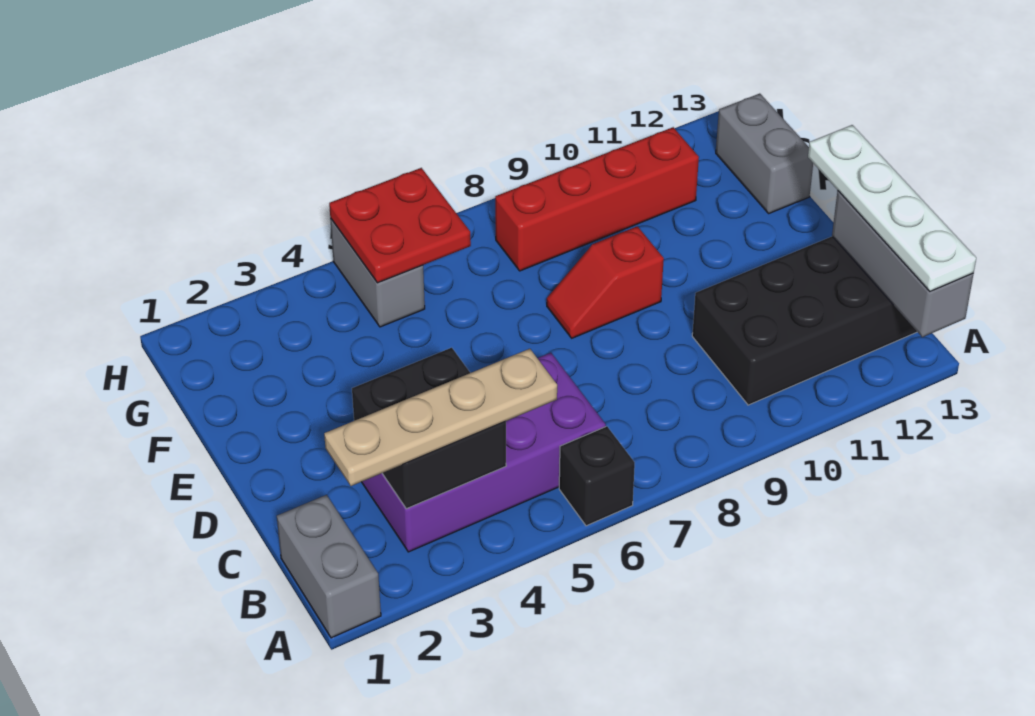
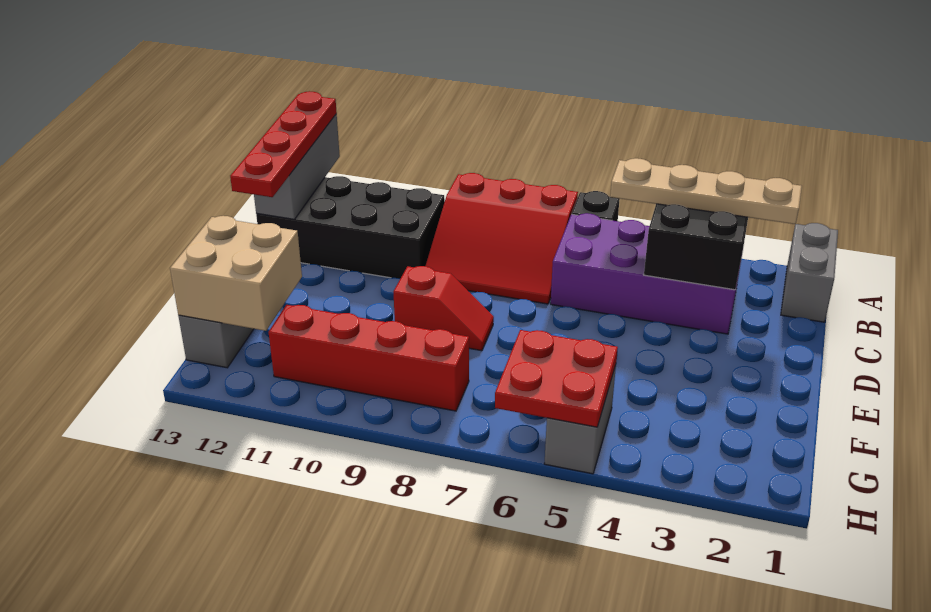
none -> red slope A7:C9 level 1 top A
white plate A13:D13 level 3 -> red plate A13:D13 level 3
none -> tan brick F12:G13 level 2

